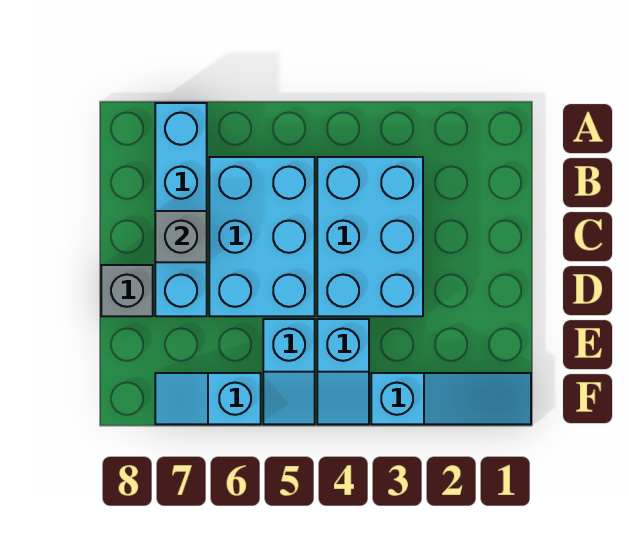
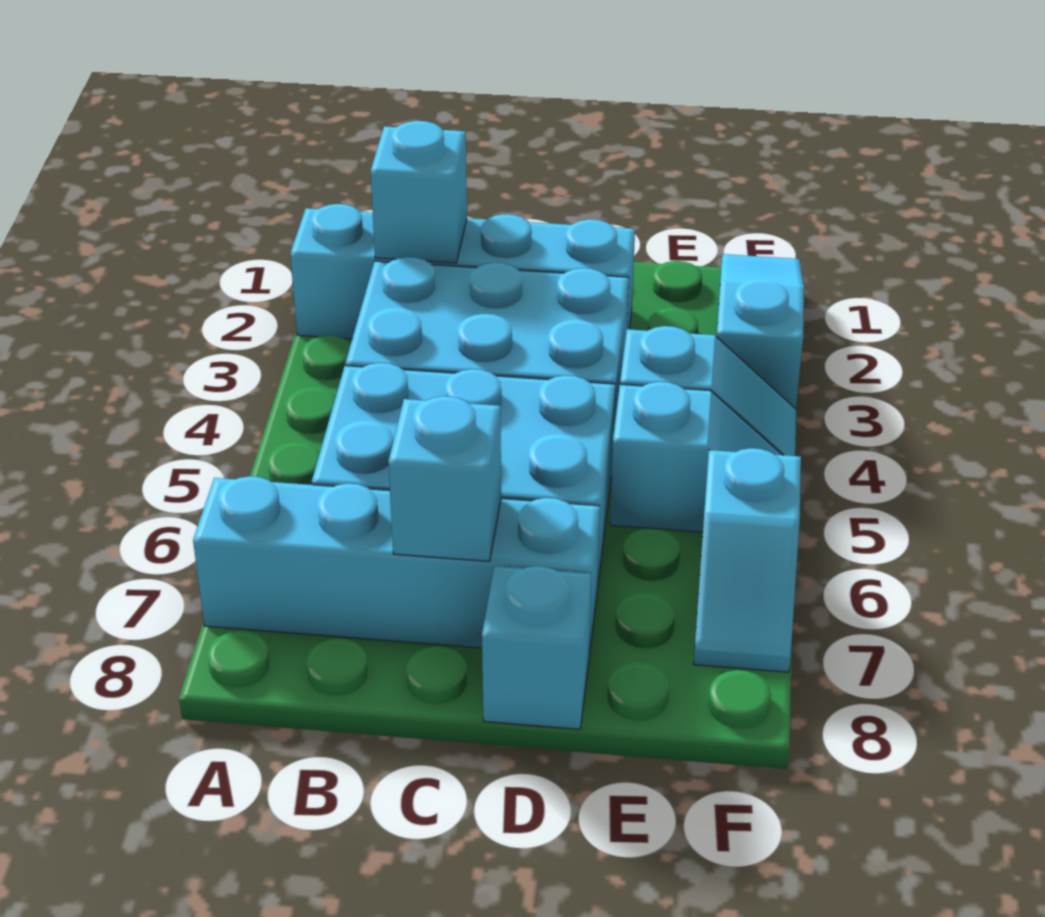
none -> cyan brick A2:D2 level 1
none -> cyan brick B2 level 2
grey brick C7 level 2 -> cyan brick C7 level 2
grey brick D8 level 1 -> cyan brick D8 level 1

